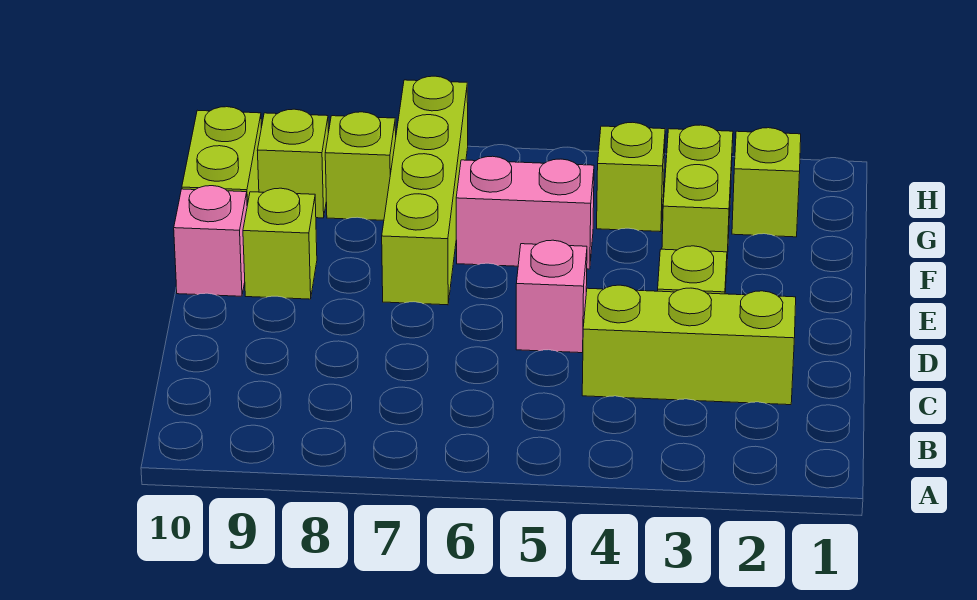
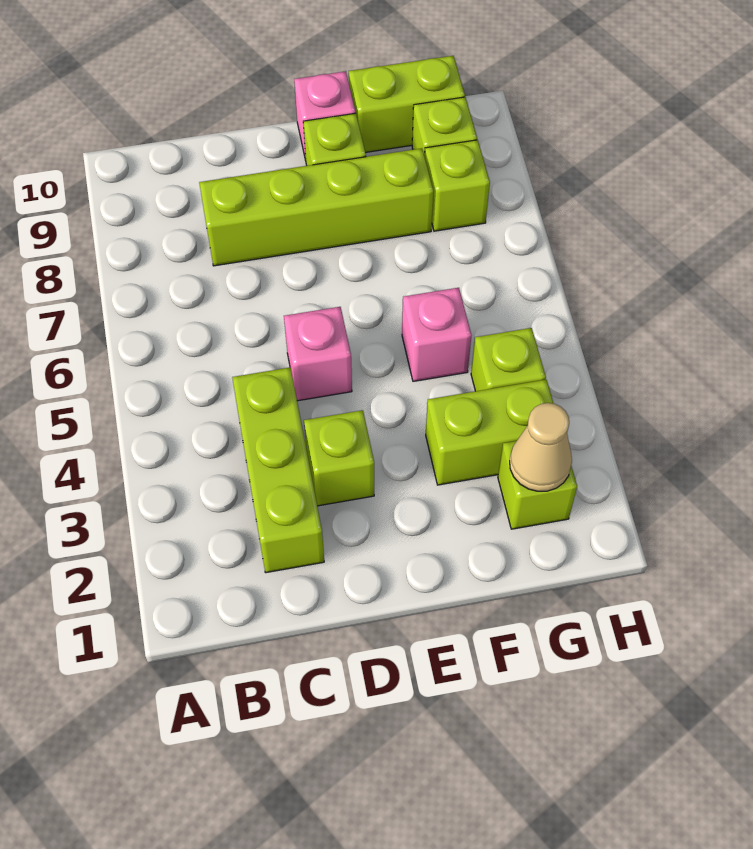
lime brick E7:H7 level 1 -> lime brick C8:F8 level 1
pink brick F5:F6 level 1 -> pink brick F5 level 1
none -> tan cone G2 level 2

